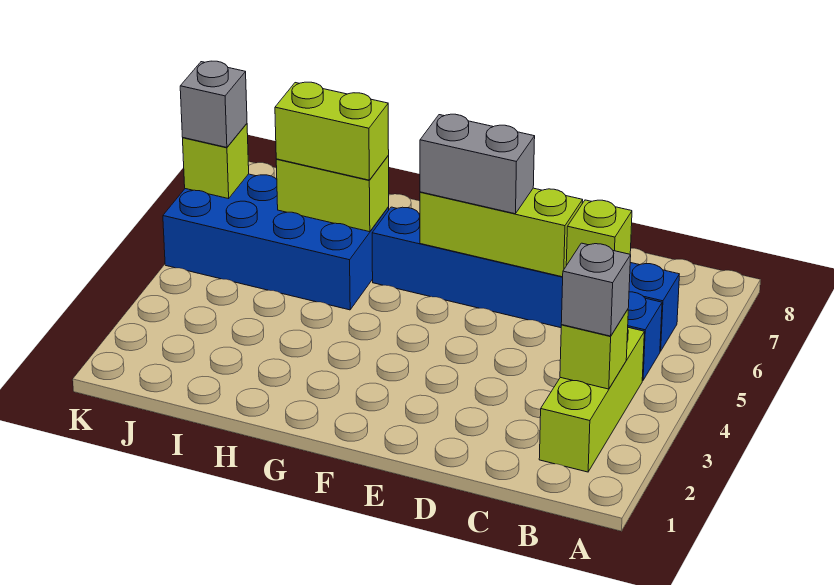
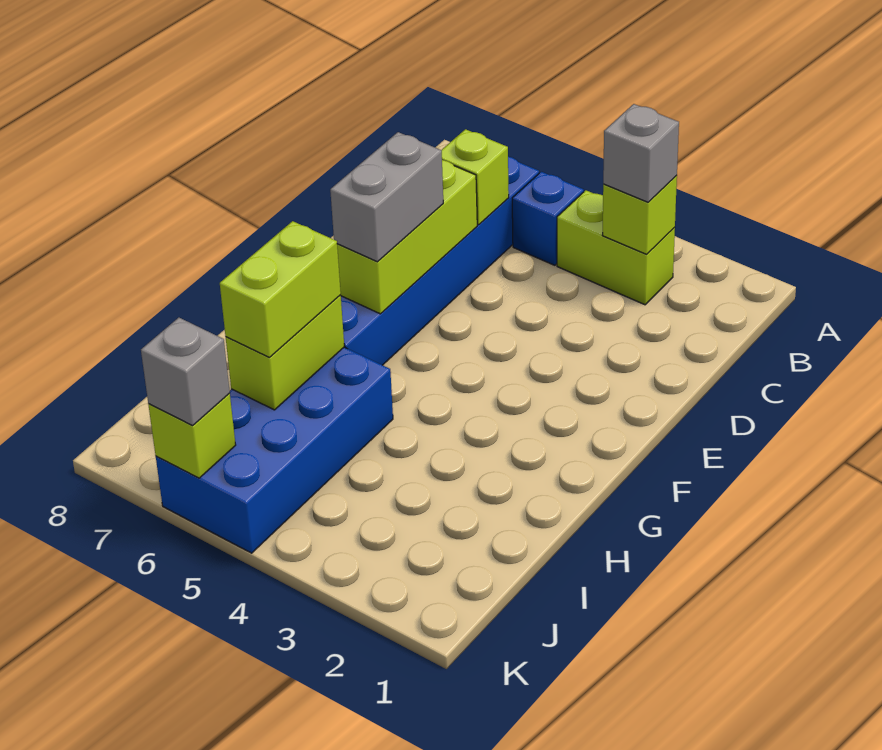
lime brick B2:B4 level 1 -> lime brick B3:B4 level 1

